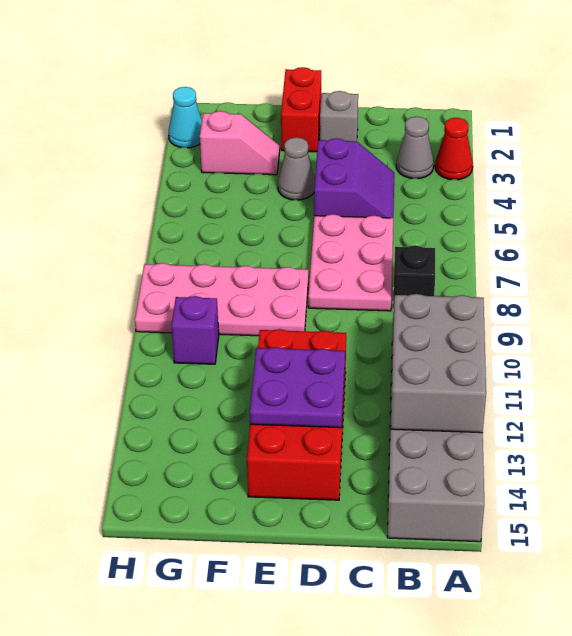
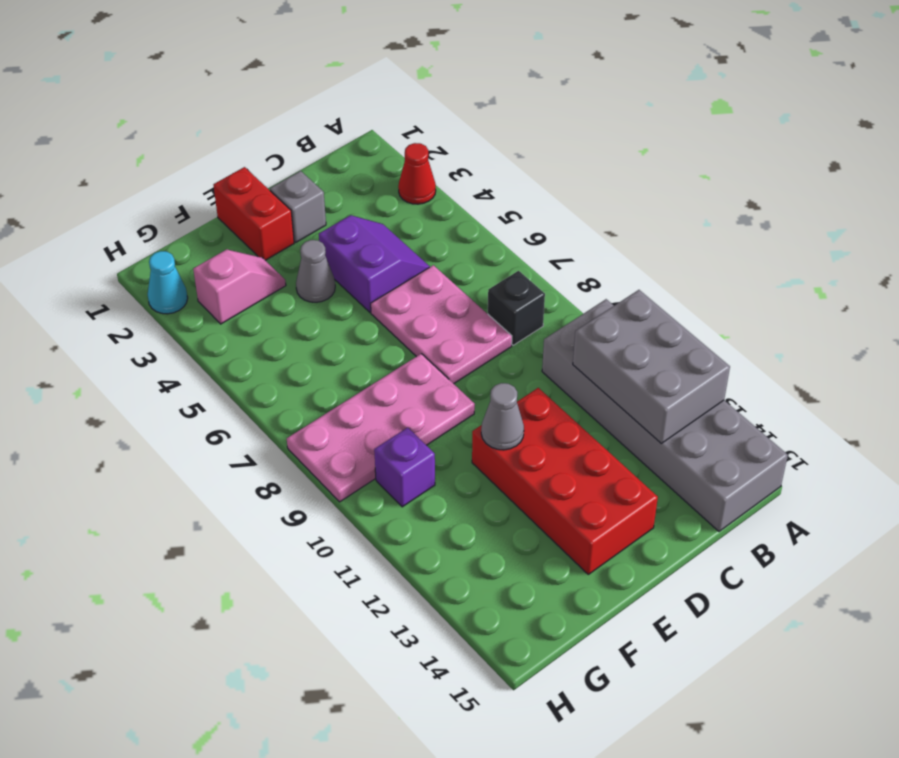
grey cone B3 level 1 -> grey cone E11 level 2
purple plate D12:E13 level 2 -> none

